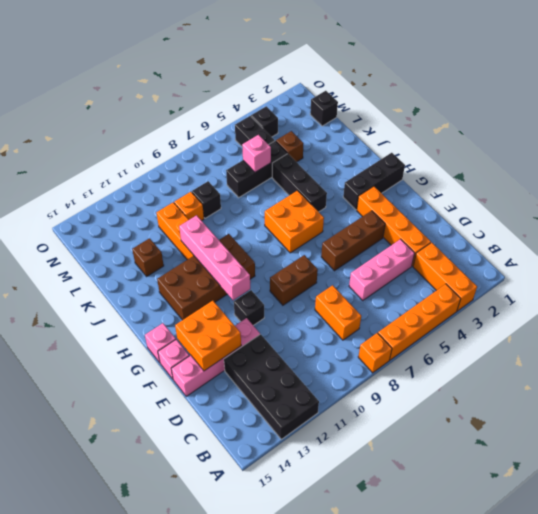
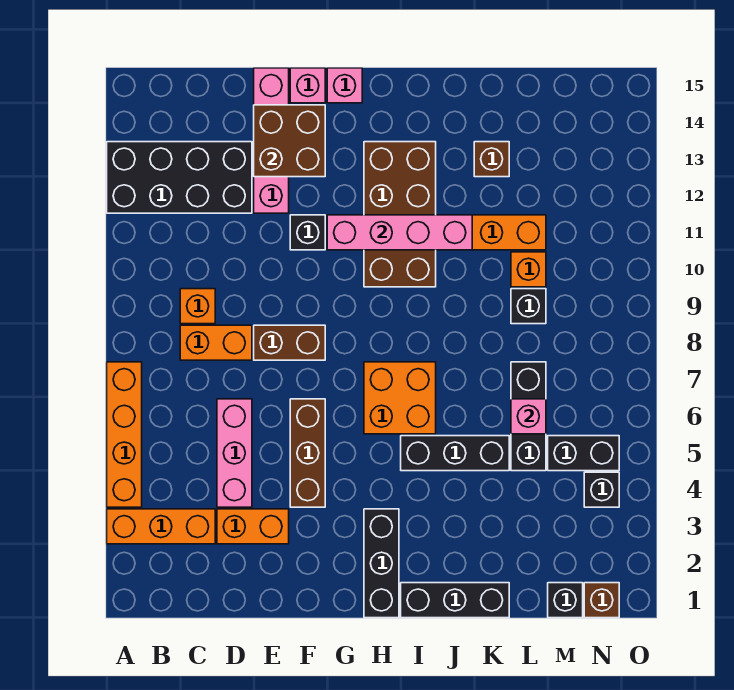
orange brick A8 level 1 -> orange brick C9 level 1
orange brick D3:G3 level 1 -> orange brick D3:E3 level 1
orange brick E13:F14 level 2 -> brown brick E13:F14 level 2
brown brick F8:F9 level 1 -> brown brick E8:F8 level 1
none -> black brick I1:K1 level 1
brown brick L4 level 1 -> brown brick N1 level 1

